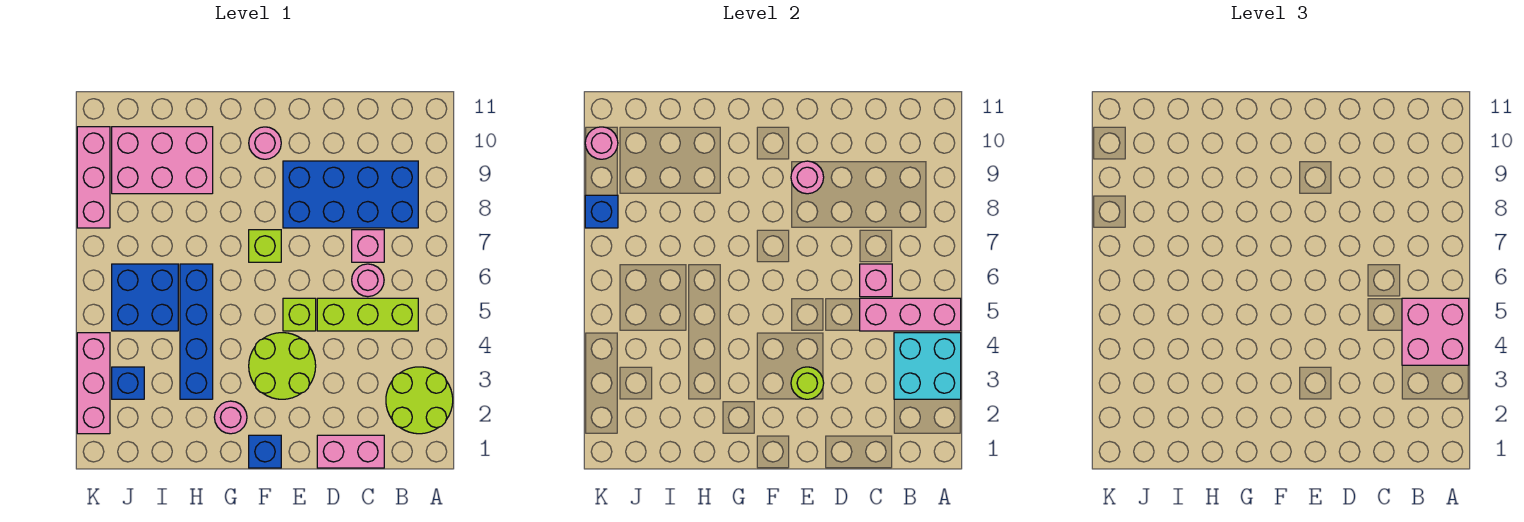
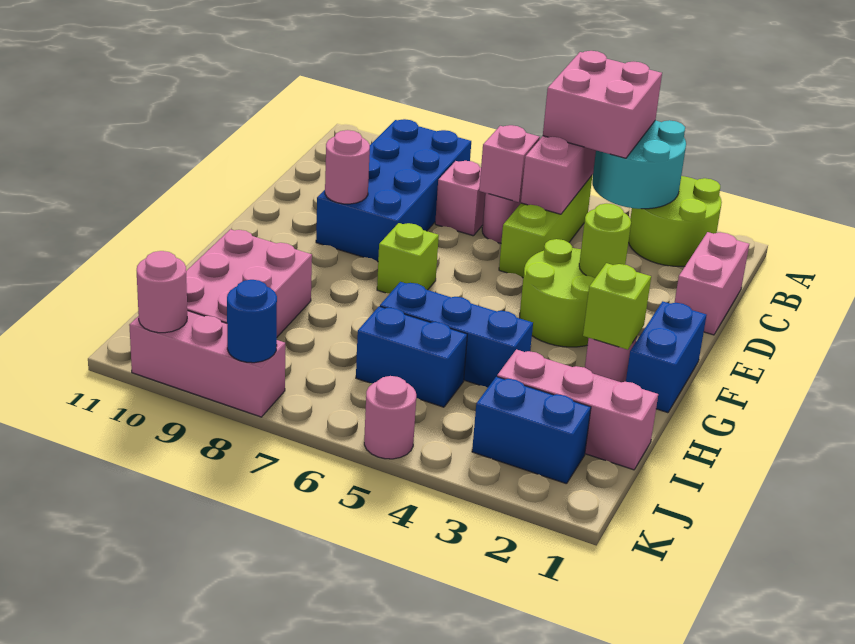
cyan brick A3:B4 level 2 -> cyan round brick A3:B4 level 2
lime brick E5 level 1 -> lime brick G2 level 2
blue brick F1 level 1 -> blue brick F1:G1 level 1
pink round brick F10 level 1 -> pink round brick K5 level 1
blue brick H3:H6 level 1 -> blue brick H4:H6 level 1
blue brick I5:J6 level 1 -> blue brick I5:I6 level 1
blue brick J3 level 1 -> blue brick J2:J3 level 1
pink brick K2:K4 level 1 -> pink brick I1:I3 level 1
blue brick K8 level 2 -> blue round brick K8 level 2

